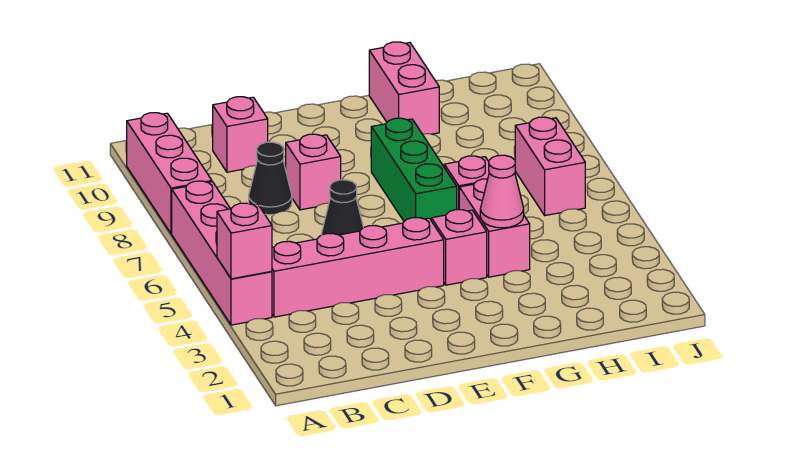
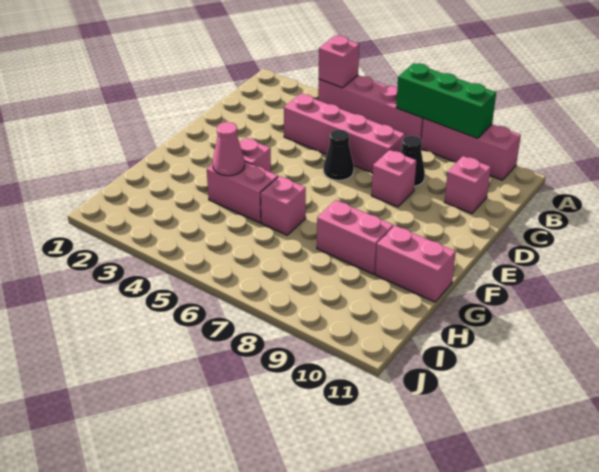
pink brick B4:E4 level 1 -> pink brick C4:C7 level 1
green brick F6:F8 level 1 -> green brick A7:A9 level 2
pink brick I6:I7 level 1 -> pink brick G8:G9 level 1

